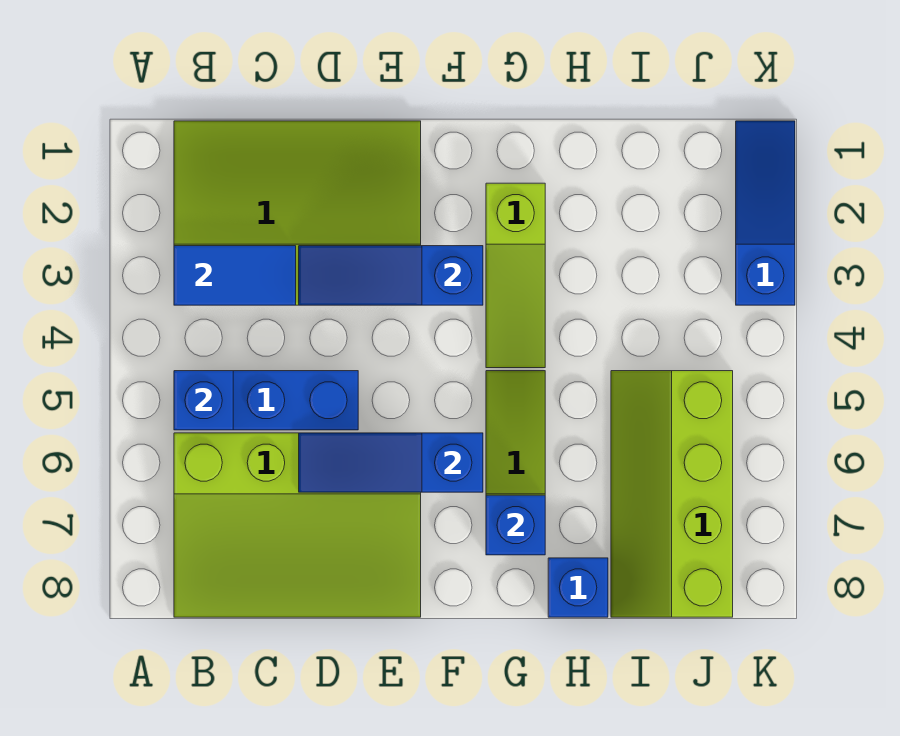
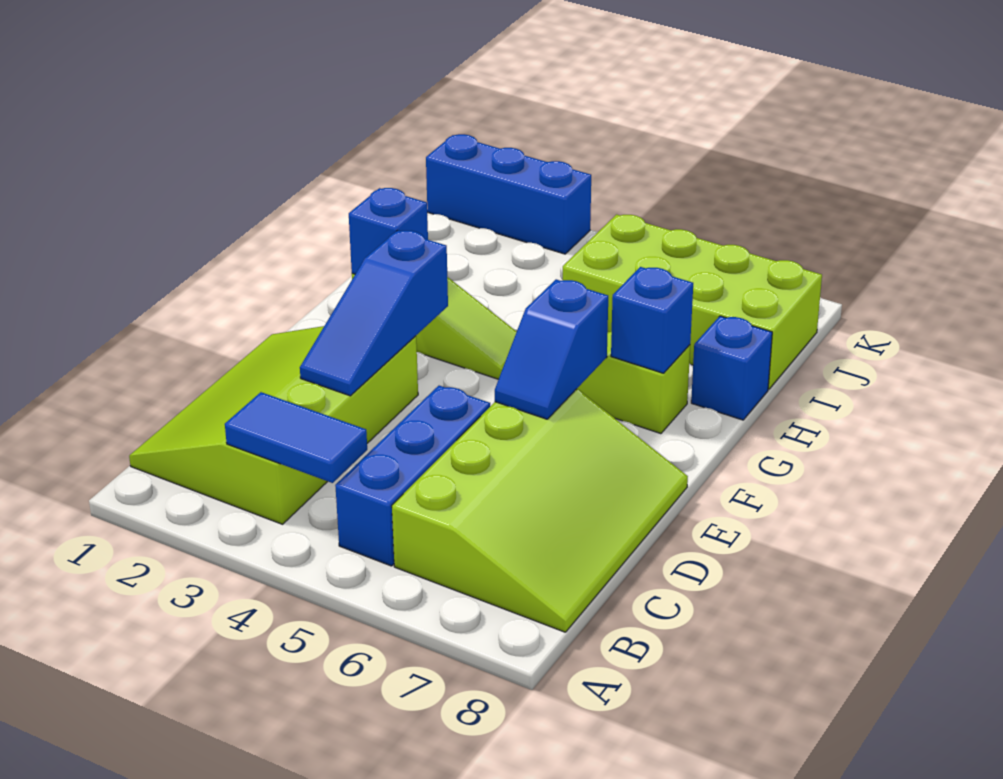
blue tile B3:C3 level 2 -> blue tile B3:B4 level 2
blue brick B5 level 2 -> blue brick G2 level 2
blue slope D6:F6 level 2 top F -> blue slope E6:F6 level 2 top F
lime slope I5:J8 level 1 top J -> lime brick I5:J8 level 1
blue slope K1:K3 level 1 top 3 -> blue brick K1:K3 level 1

